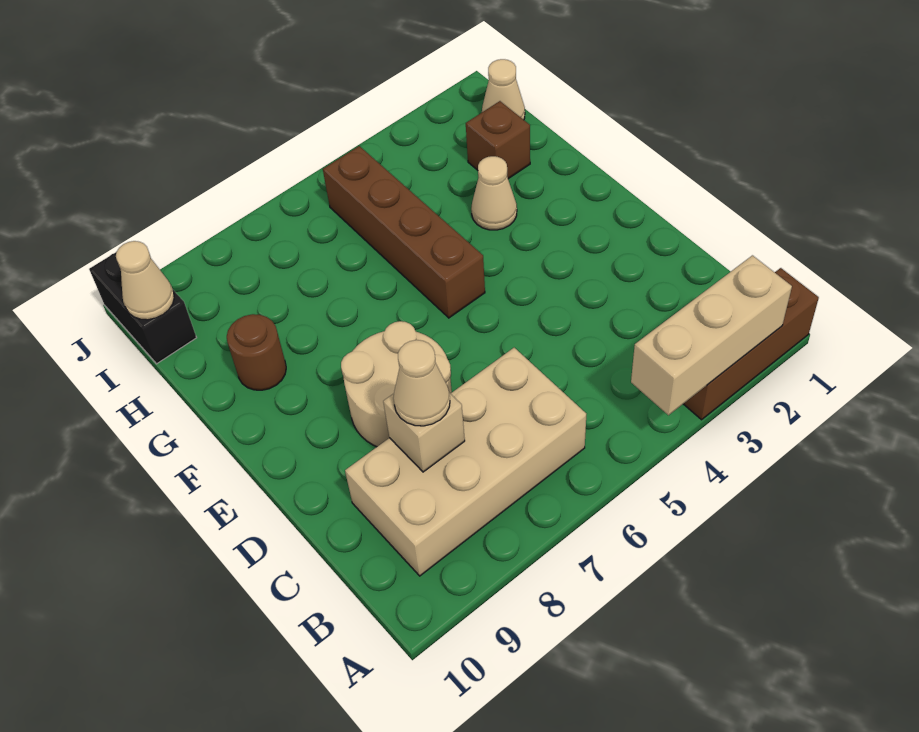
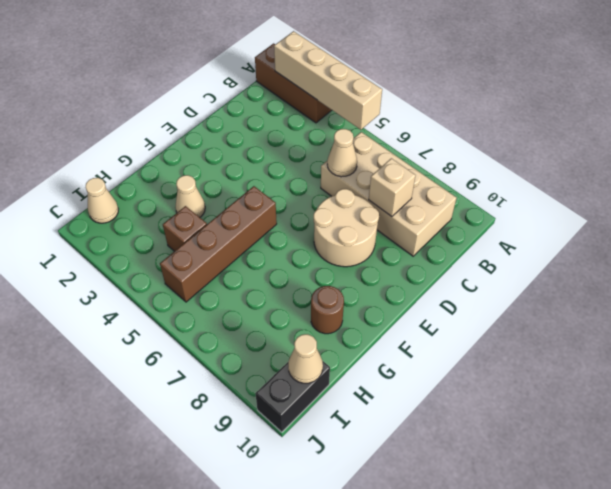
tan brick A2:A4 level 2 -> tan brick A2:A5 level 2
tan cone C8 level 3 -> tan cone C6 level 2
brown brick H2 level 1 -> brown brick H4 level 1

